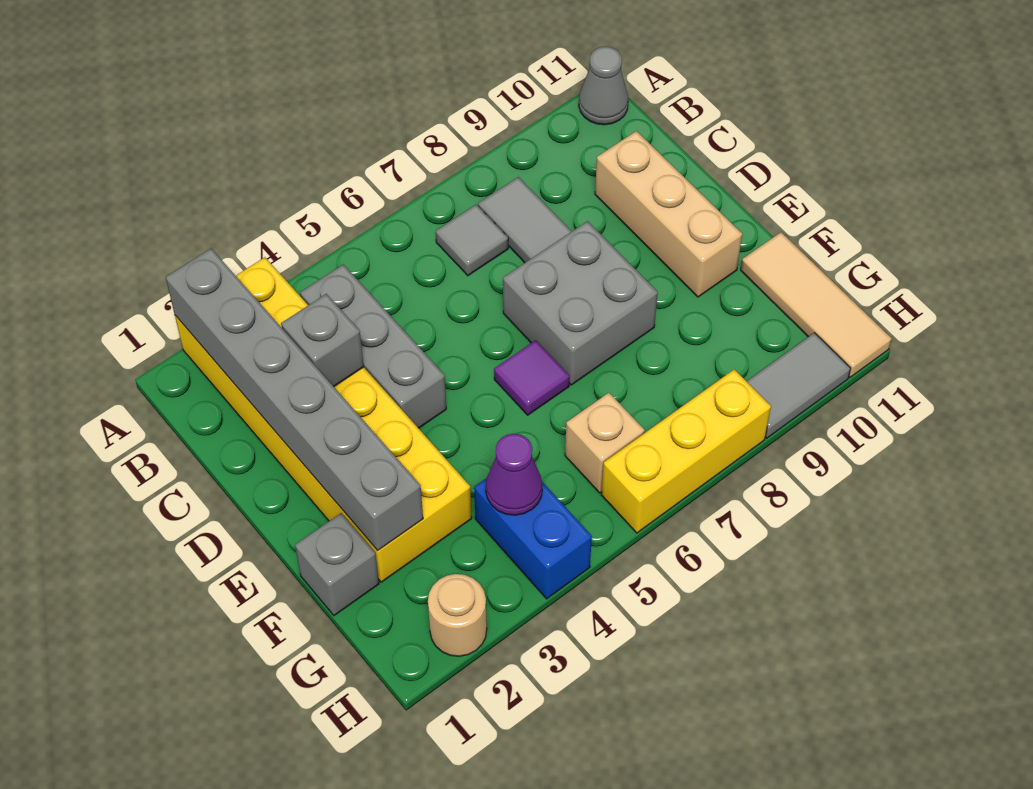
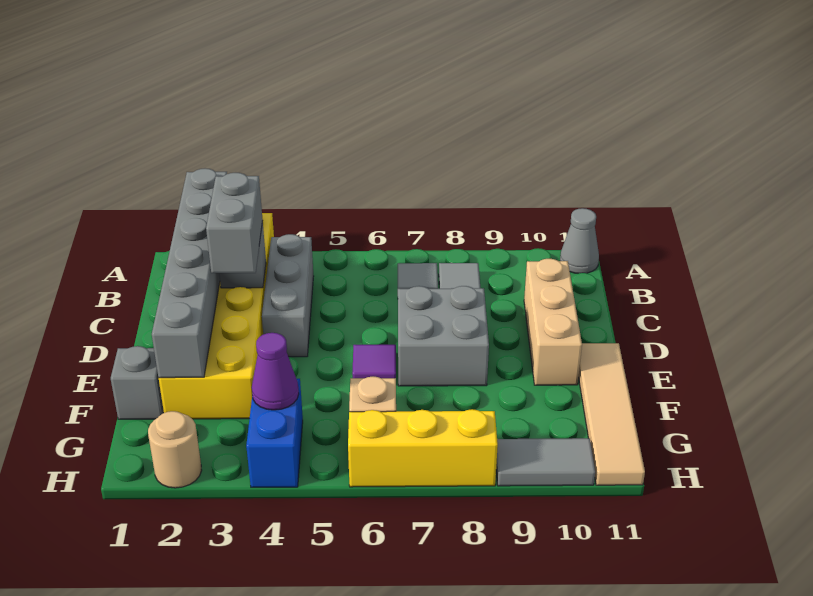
none -> grey brick C3:D3 level 3
tan tile F11:H11 level 1 -> tan tile E11:H11 level 1

